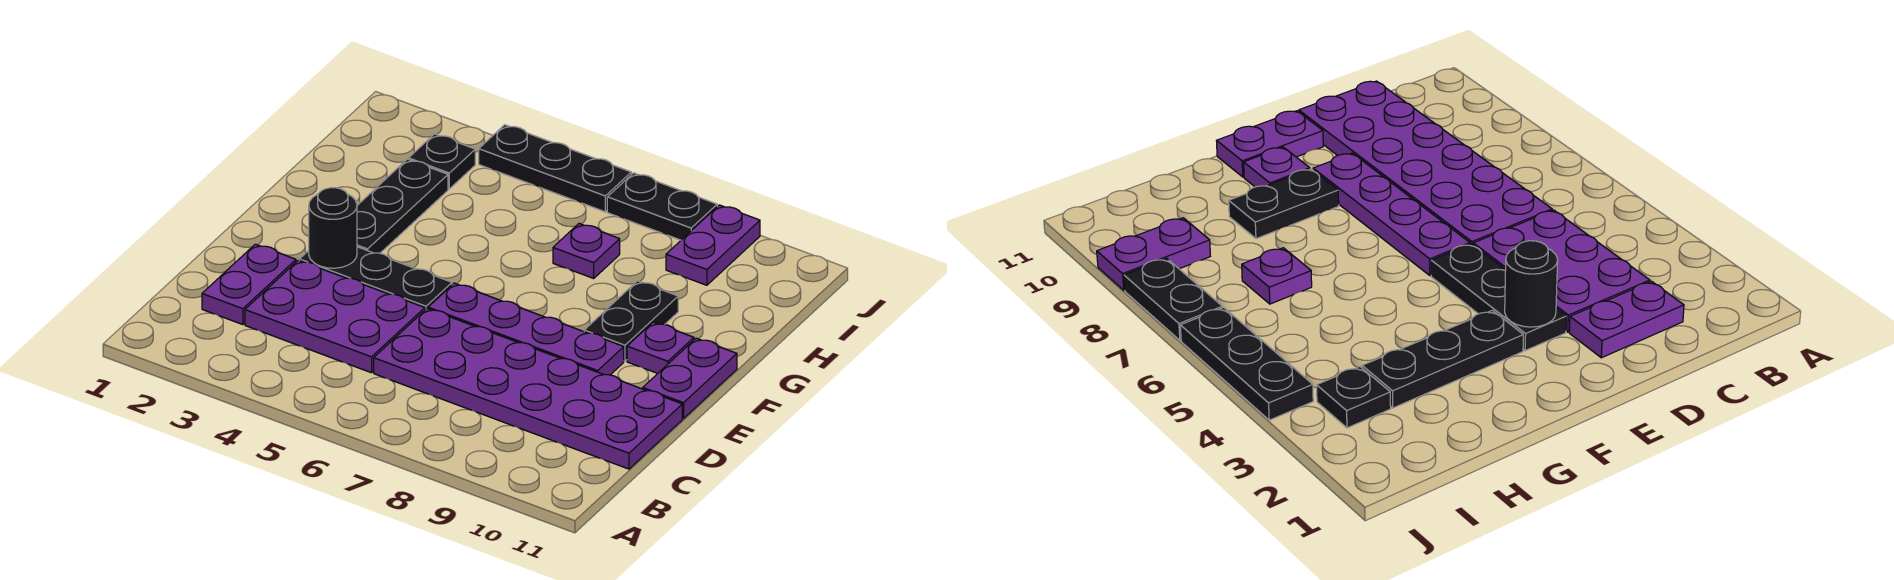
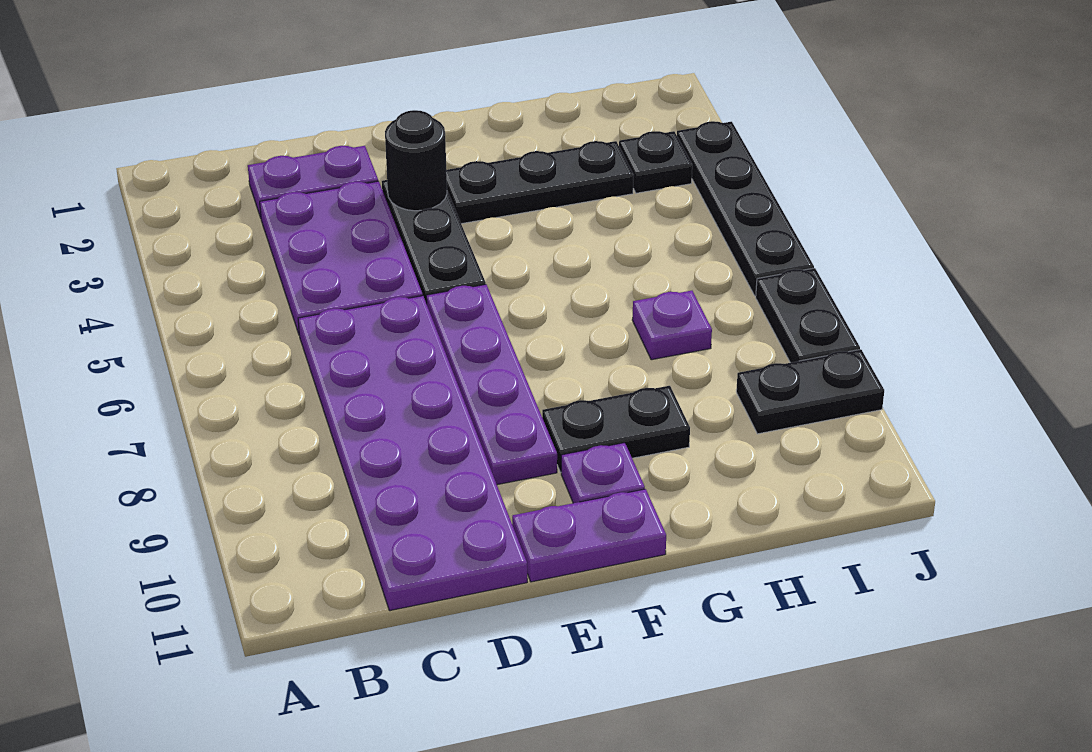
purple plate I9:J9 level 1 -> black plate I9:J9 level 1
black plate J4:J6 level 1 -> black plate J3:J6 level 1

